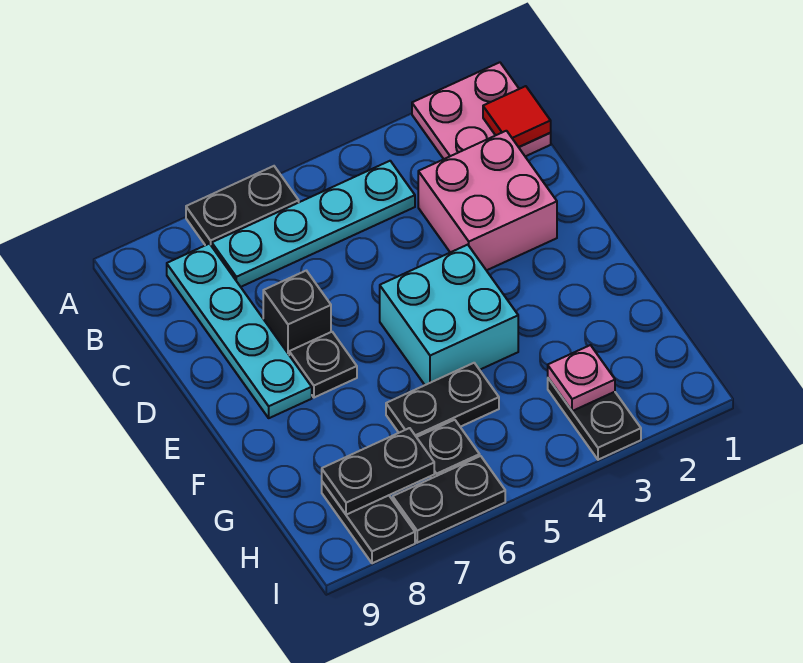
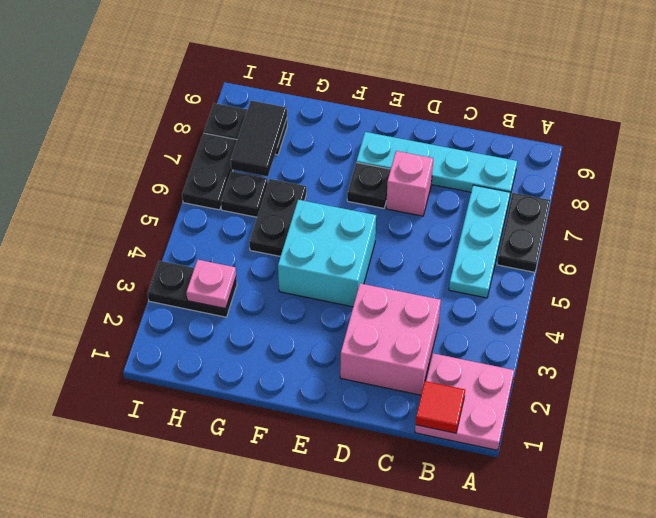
cyan plate B4:B7 level 1 -> cyan plate B5:B7 level 1
black brick D7 level 1 -> pink brick D7 level 1
black plate H7:H8 level 2 -> black tile H7:H8 level 2

